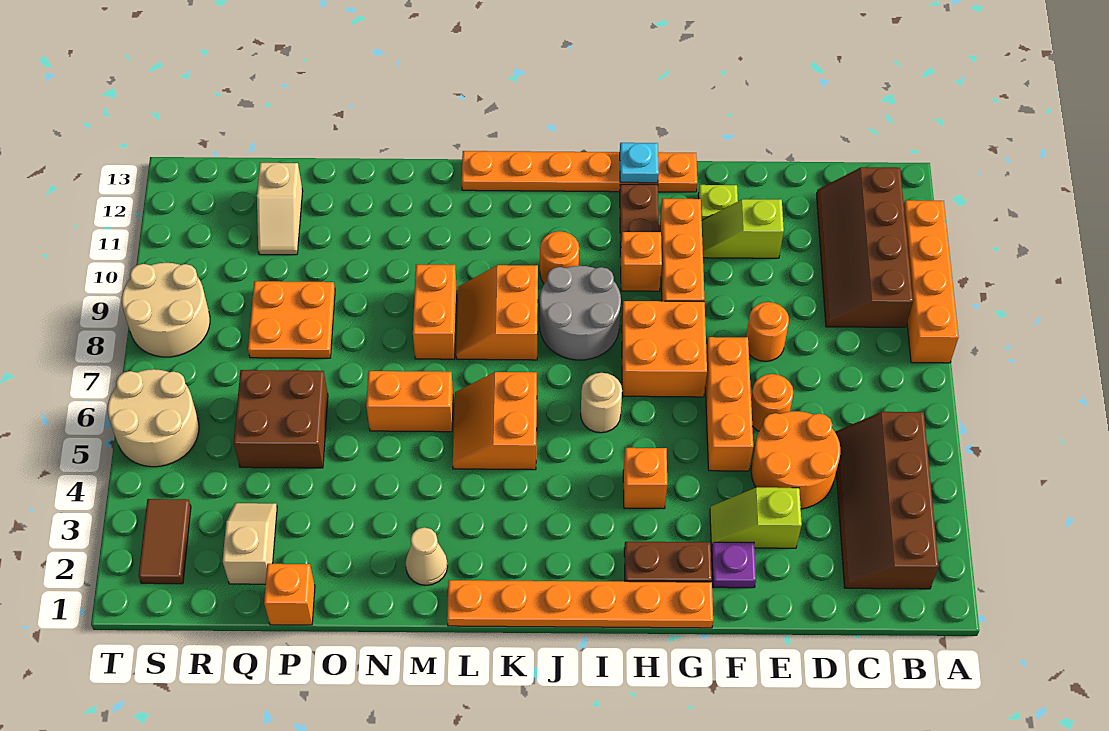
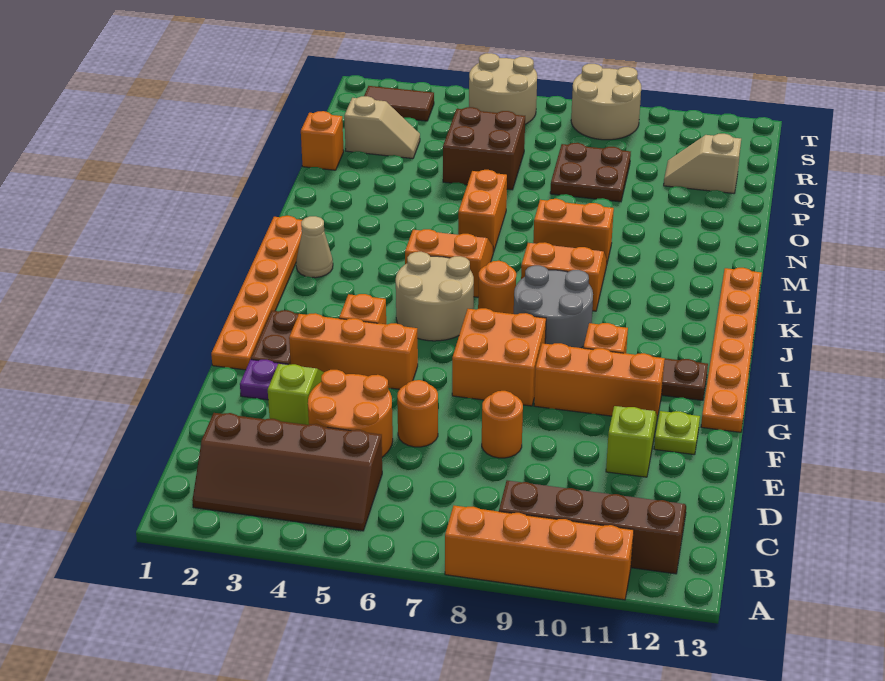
brown slope B2:C5 level 1 top B -> brown slope B2:C5 level 1 top C
orange brick F5:F7 level 1 -> orange brick G3:G5 level 1
cyan plate H13 level 2 -> none
tan round brick I6 level 1 -> tan round brick I5:J6 level 1
orange round brick J10 level 1 -> orange round brick J7 level 1
tan cone M2 level 1 -> tan cone K2 level 1
orange plate P8:Q9 level 1 -> brown plate P8:Q9 level 1

